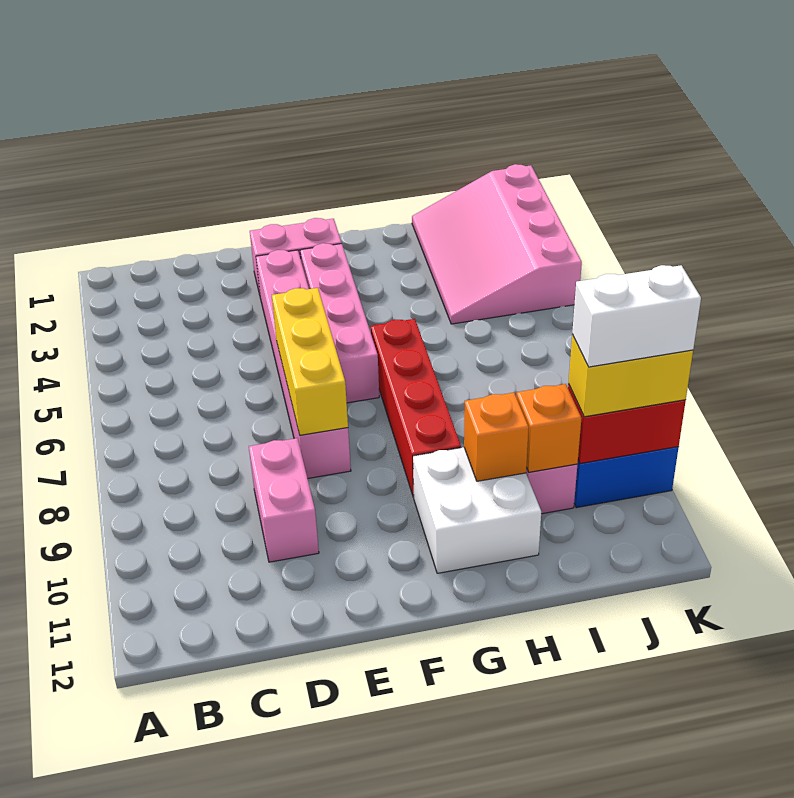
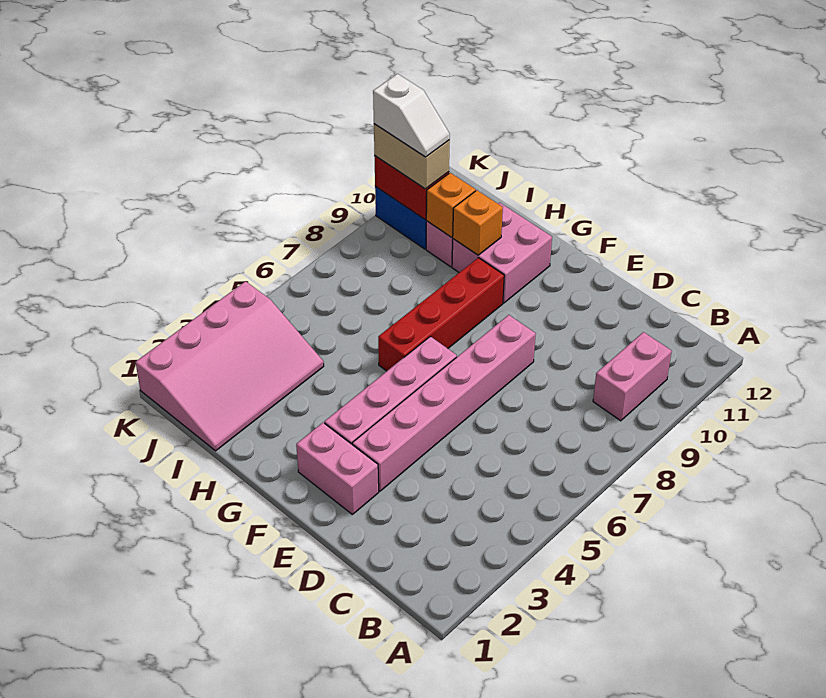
pink brick D9:D10 level 1 -> pink brick B9:B10 level 1
yellow brick E6:E8 level 2 -> none
white brick G10:H11 level 1 -> pink brick G10:H11 level 1
yellow brick J10:K10 level 3 -> tan brick J10:K10 level 3
white brick J10:K10 level 4 -> white slope J10:K10 level 4 top K

